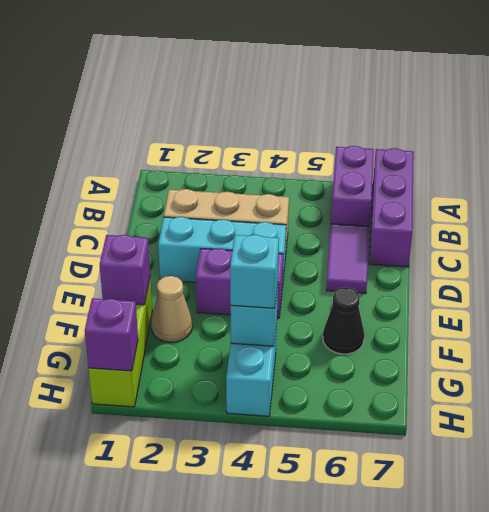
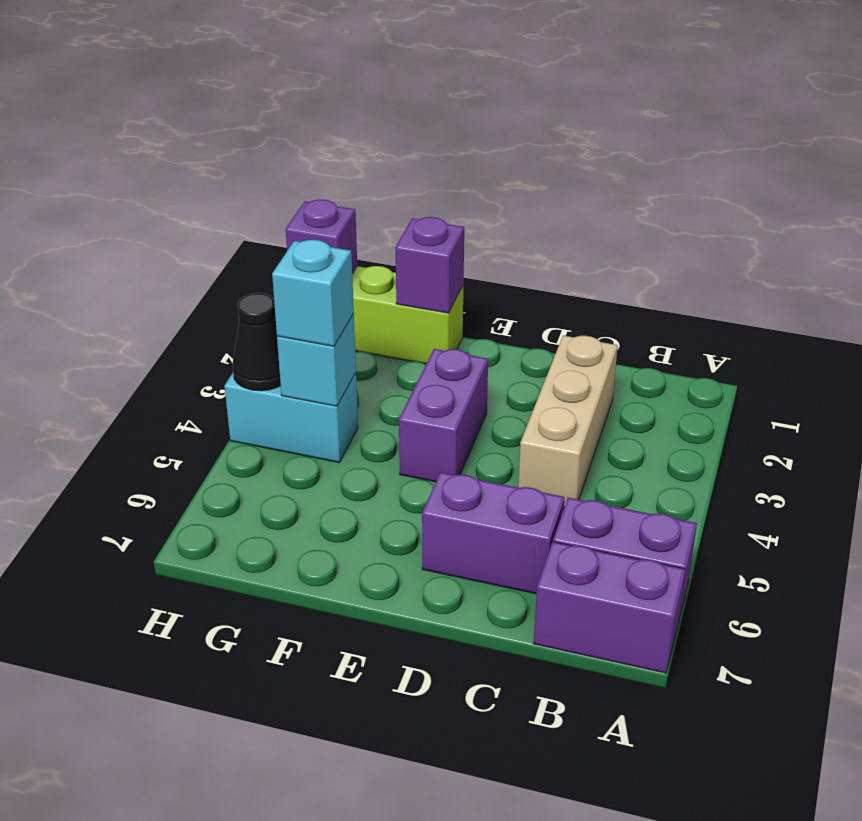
purple brick A7:C7 level 1 -> purple brick A7:B7 level 1
purple tile C6:D6 level 1 -> purple brick C6:D6 level 1
cyan brick D2:D4 level 1 -> none
tan cone F2 level 1 -> none
black cone F6 level 1 -> black cone H4 level 2

